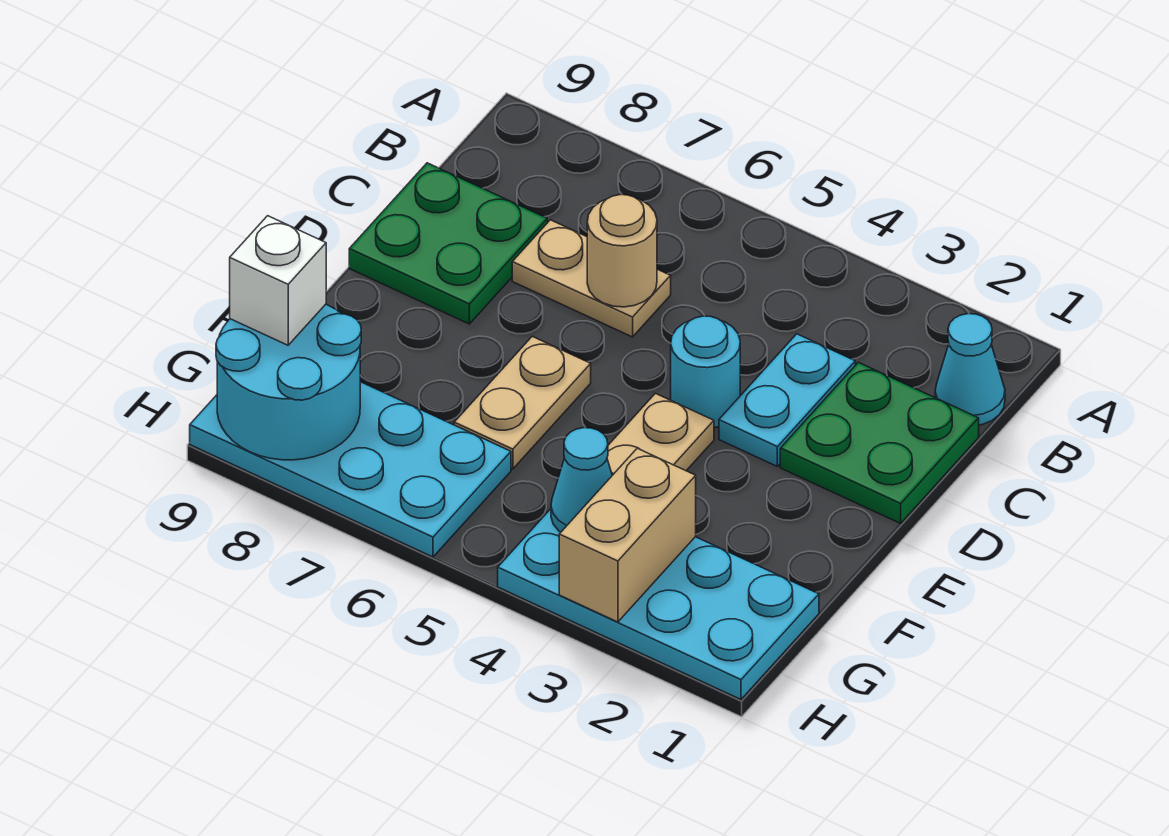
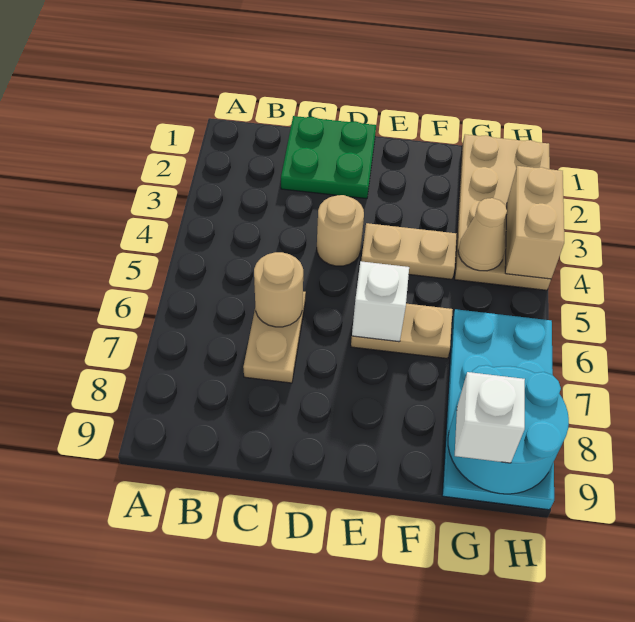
cyan cone B1 level 1 -> none
cyan plate C3:D3 level 1 -> none
green plate C8:D9 level 1 -> none
cyan round brick D4 level 1 -> tan round brick D4 level 1
none -> white brick E6 level 2
cyan plate G1:H4 level 1 -> tan plate G1:H4 level 1
tan brick G3:H3 level 2 -> tan brick H3:H4 level 2
cyan cone G4 level 2 -> tan cone G4 level 2

